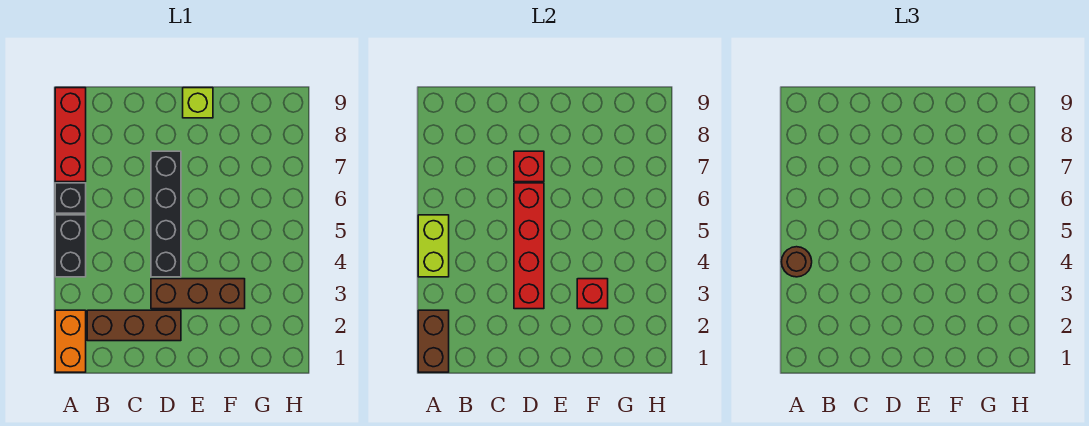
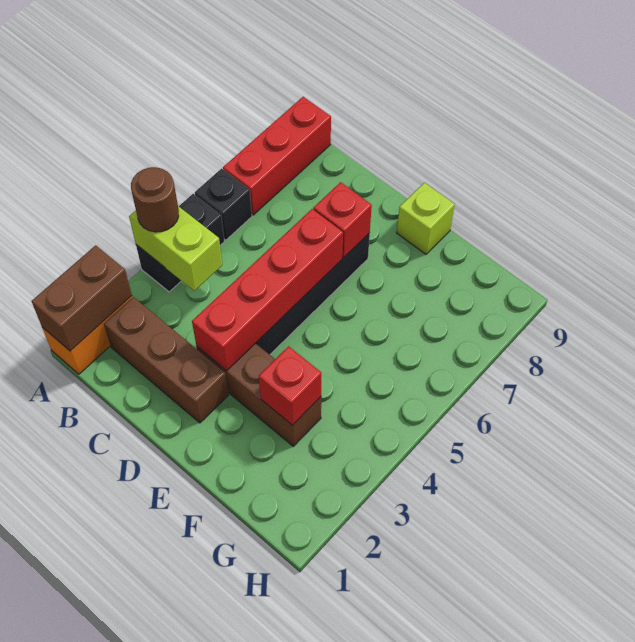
lime brick A4:A5 level 2 -> lime brick A4:B4 level 2

